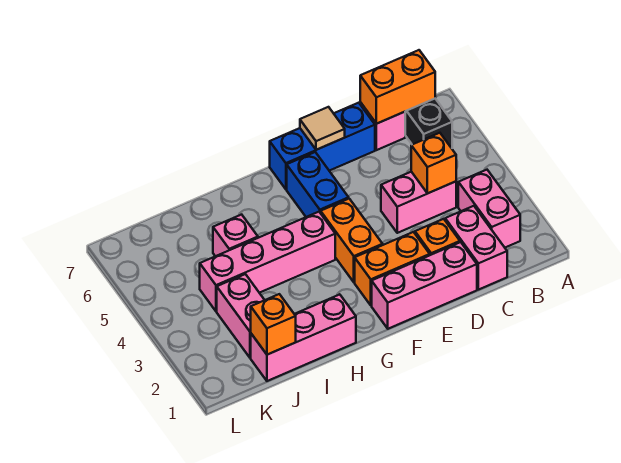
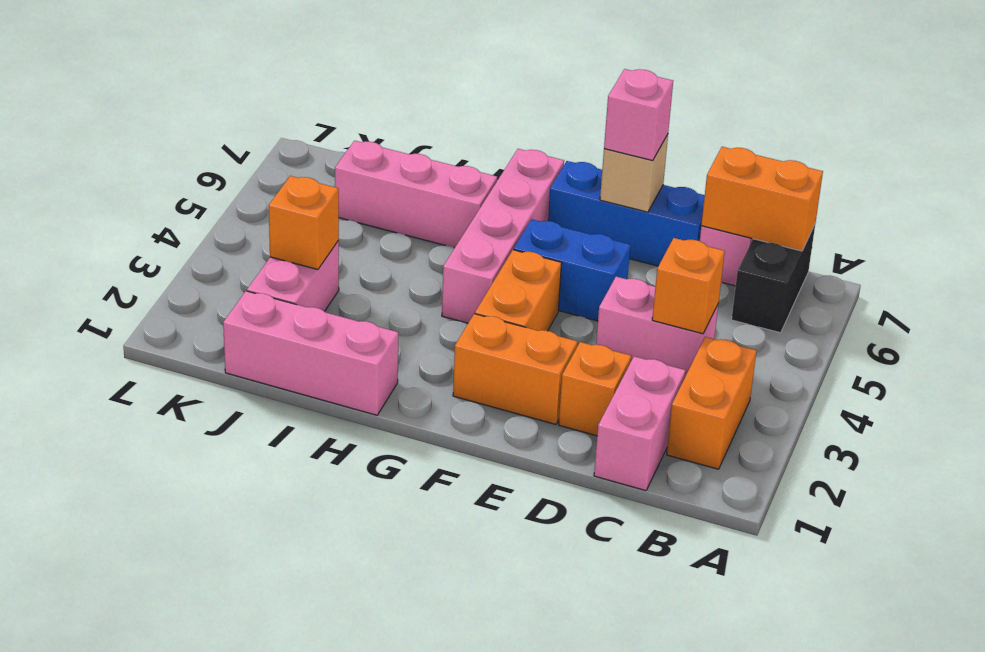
pink brick B2:B3 level 1 -> orange brick B2:B3 level 1
pink brick D1:F1 level 1 -> pink brick H6:J6 level 1
tan tile E7 level 2 -> tan brick E7 level 2
blue brick F5:F6 level 1 -> blue brick E5:F5 level 1
pink brick G4:J4 level 1 -> pink brick G4:G7 level 1
pink brick I5 level 1 -> pink brick E7 level 3
orange brick J1 level 2 -> orange brick J3 level 2

